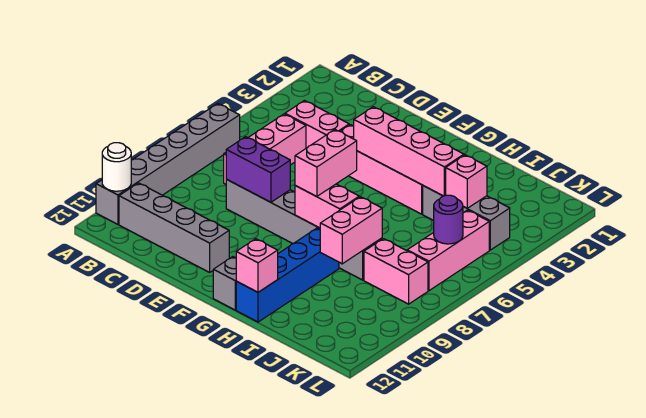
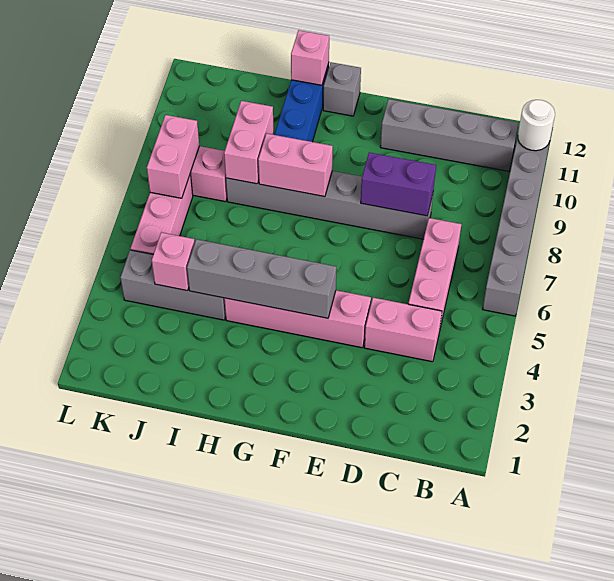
pink brick F4:I4 level 2 -> grey brick F4:I4 level 2
pink brick G7:G8 level 3 -> pink brick K7:K8 level 2
purple round brick K6 level 2 -> none

